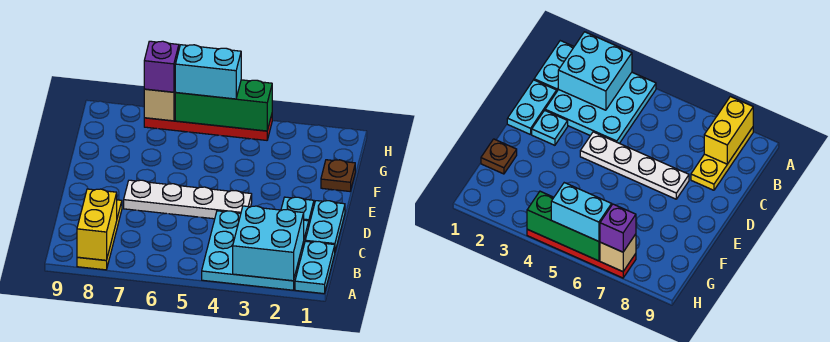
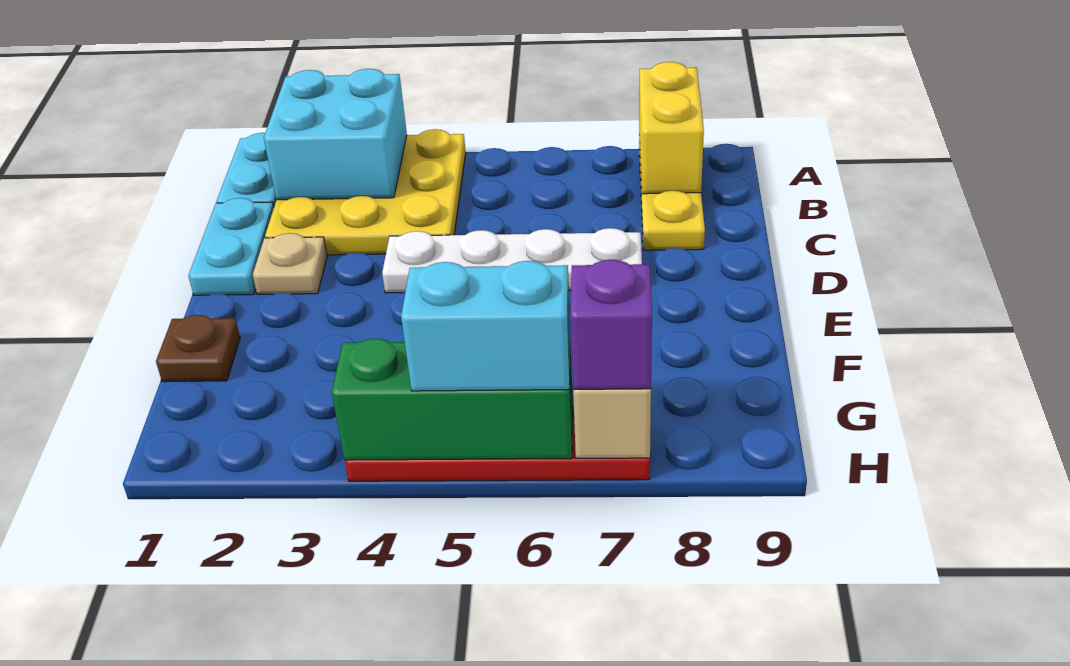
cyan plate A2:C4 level 1 -> yellow plate A2:C4 level 1
cyan plate D2 level 1 -> tan plate D2 level 1

